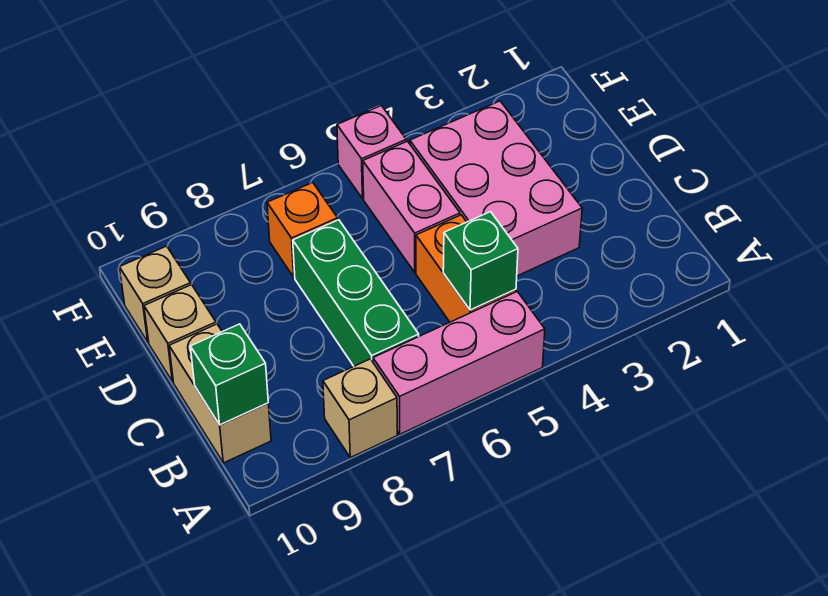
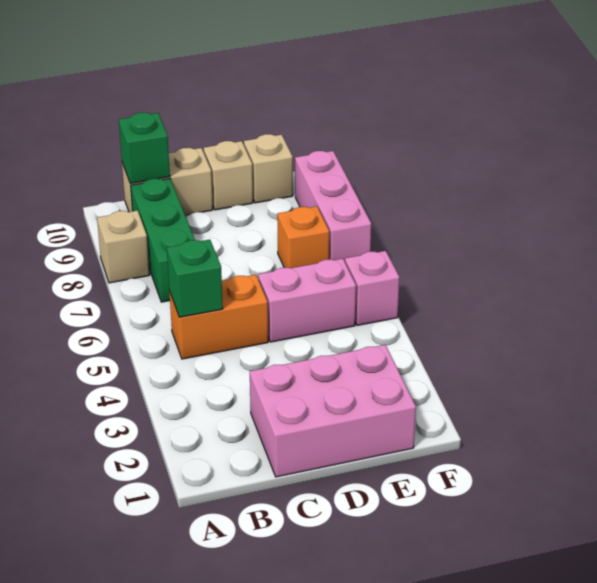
pink brick A5:A7 level 1 -> pink brick F7:F9 level 1
green brick B7:D7 level 1 -> green brick B7:B9 level 1
pink brick C3:E4 level 1 -> pink brick C1:E2 level 1

